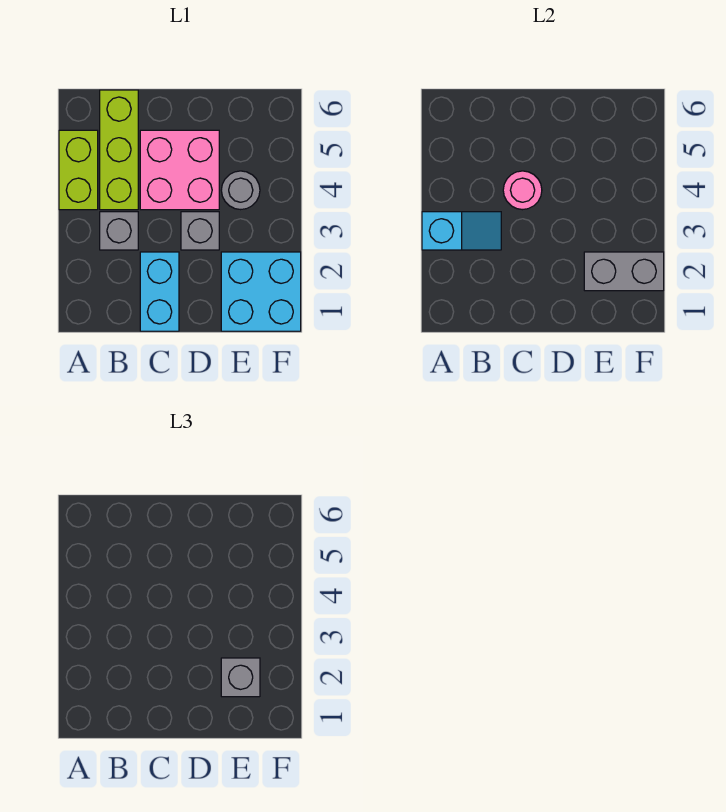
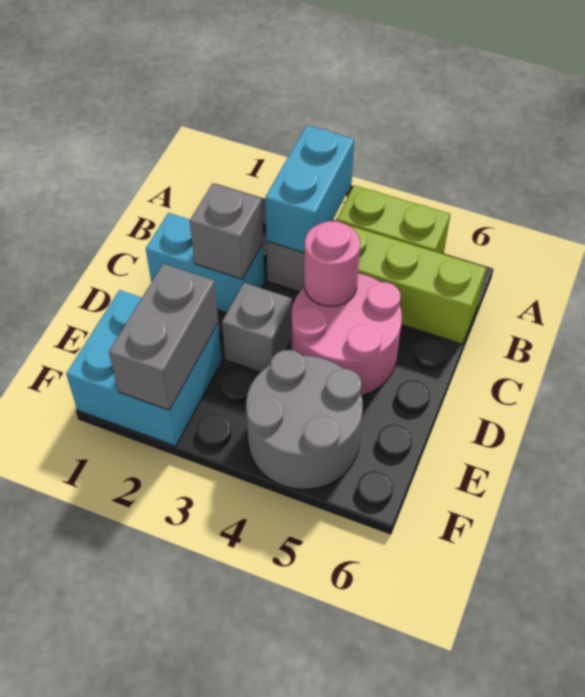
cyan slope A3:B3 level 2 top A -> cyan brick A3:B3 level 2
pink brick C4:D5 level 1 -> pink round brick C4:D5 level 1
grey brick E2 level 3 -> grey brick C2 level 2
grey round brick E4 level 1 -> grey round brick E4:F5 level 1

